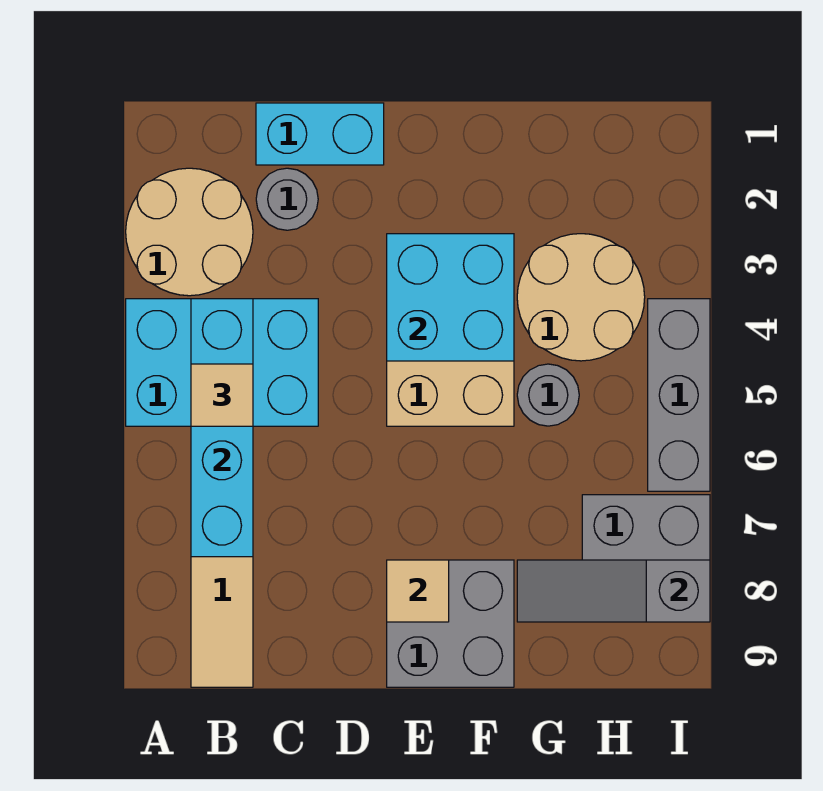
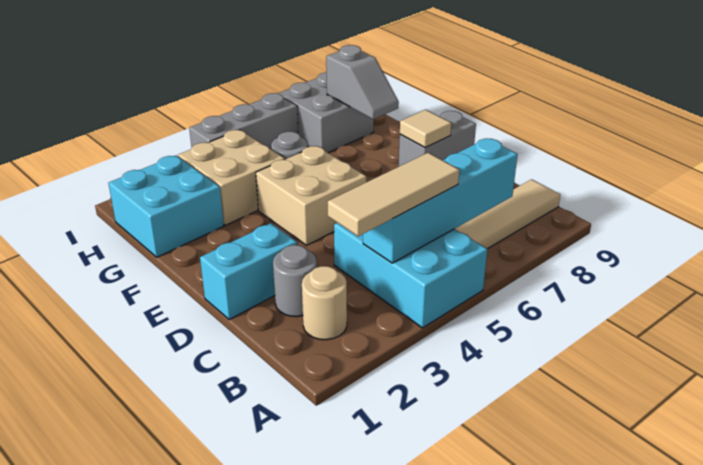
tan round brick A2:B3 level 1 -> tan round brick B2 level 1
tan tile B5 level 3 -> tan tile B3:B5 level 3
cyan brick C1:D1 level 1 -> cyan brick D1:D2 level 1
cyan brick E3:F4 level 2 -> cyan brick G1:H2 level 1
grey brick E8:F9 level 1 -> grey brick E8:E9 level 1
tan round brick G3:H4 level 1 -> tan brick G3:H4 level 1
grey slope G8:I8 level 2 top I -> grey slope G8:H8 level 2 top H

